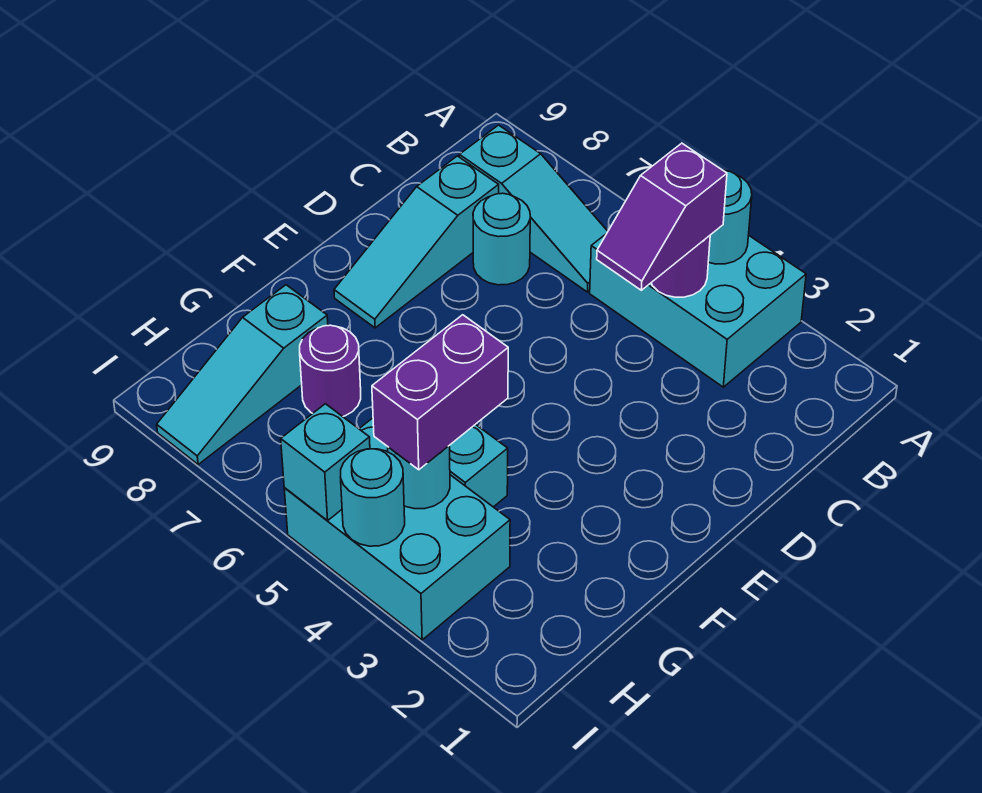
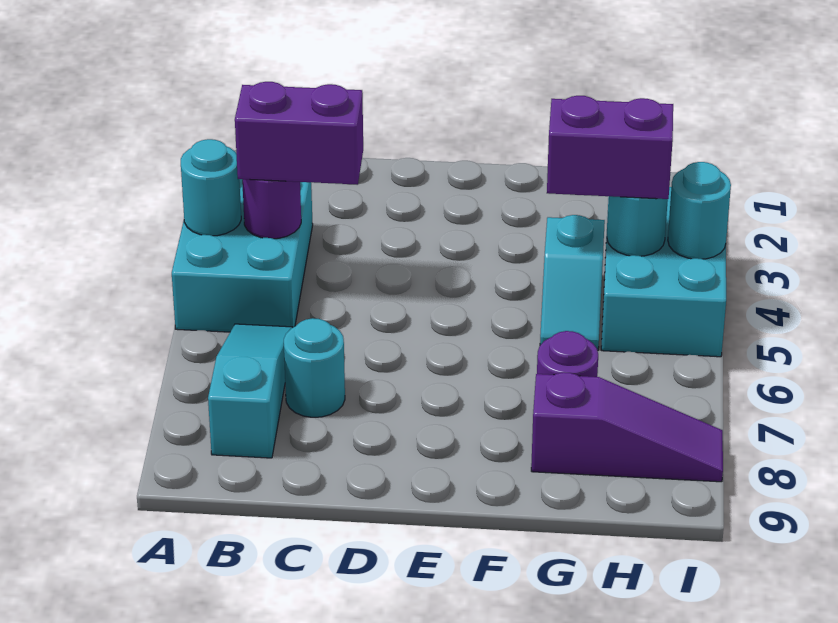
purple slope B4:C4 level 3 top B -> purple brick B4:C4 level 3
cyan slope C8:E8 level 1 top C -> none
cyan slope G8:I8 level 1 top G -> purple slope G8:I8 level 1 top G
cyan brick I5 level 2 -> none

